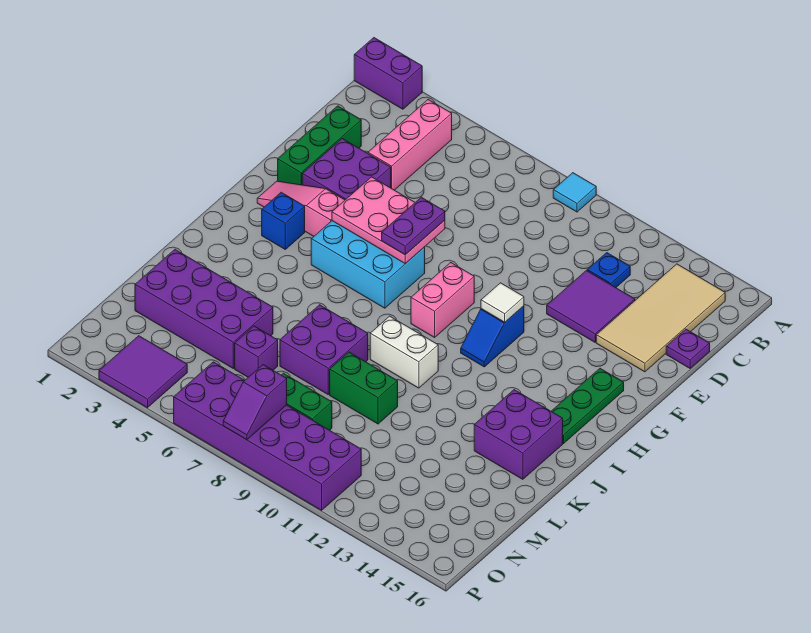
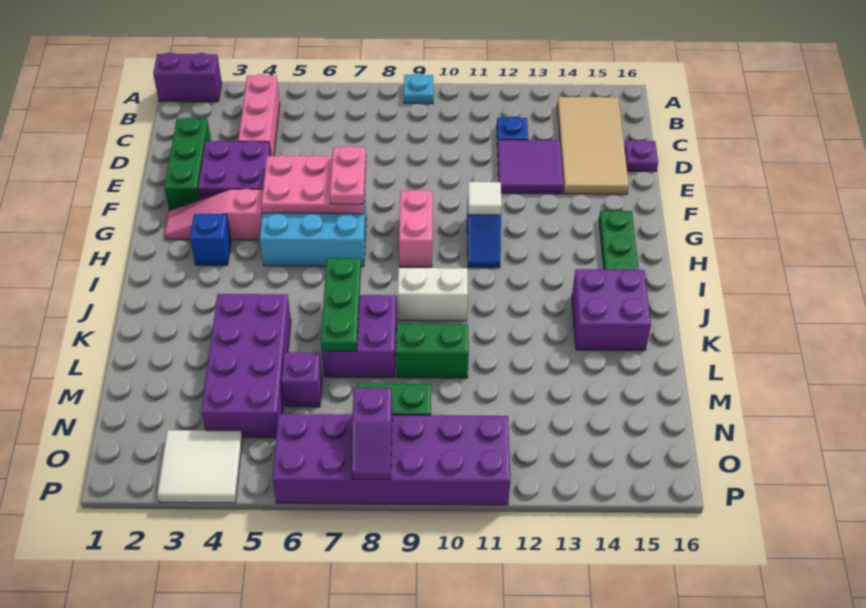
cyan tile A9 level 1 -> cyan plate A9 level 1
purple plate F7:G7 level 3 -> pink plate F7:G7 level 3
none -> green plate J7:L7 level 2
purple brick L2:M5 level 1 -> purple brick K4:N5 level 1
purple tile O3:P4 level 1 -> white tile O3:P4 level 1

